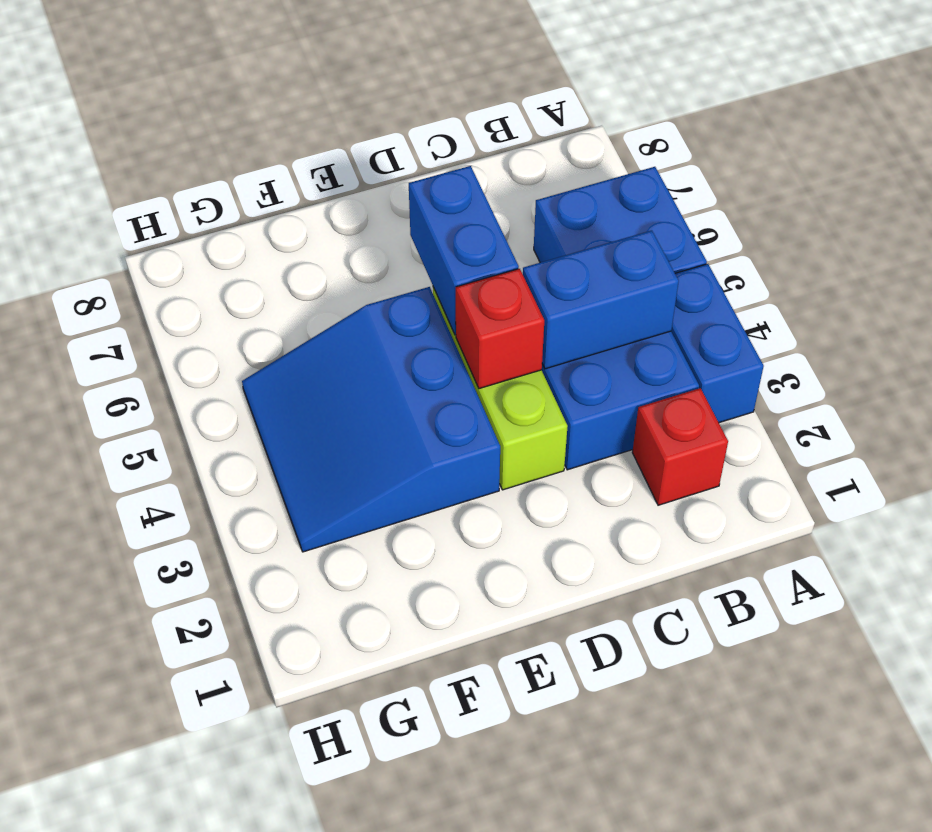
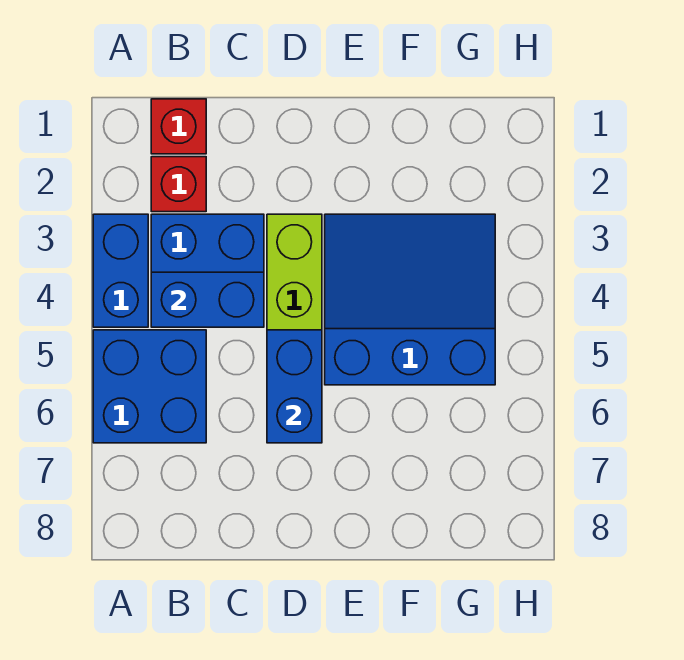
red brick D4 level 2 -> red brick B1 level 1
blue slope E3:G5 level 1 top E -> blue slope E3:G5 level 1 top 5

